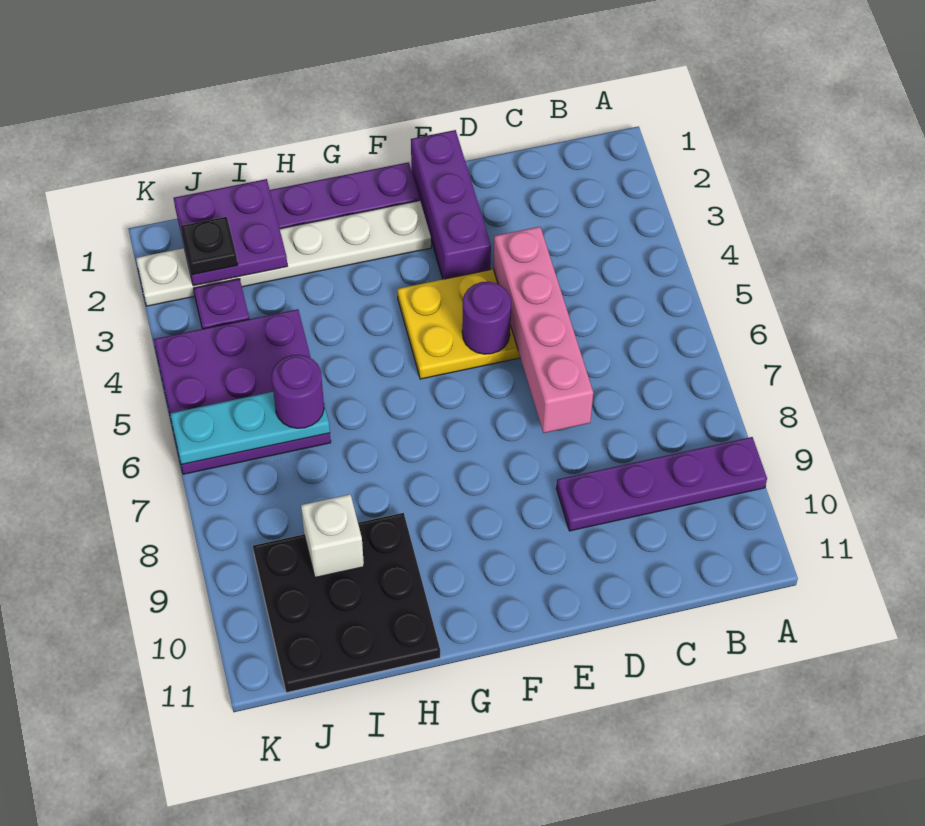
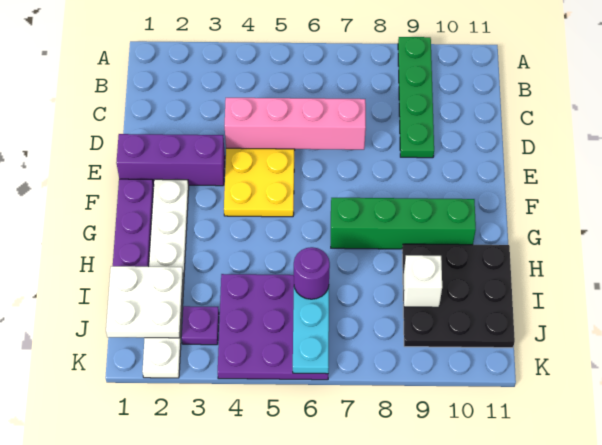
purple plate A9:D9 level 1 -> green plate A9:D9 level 1
purple round brick E5 level 2 -> none
none -> green brick G7:G10 level 1
purple plate I1:J2 level 2 -> white plate I1:J2 level 2
black plate J2 level 3 -> none

